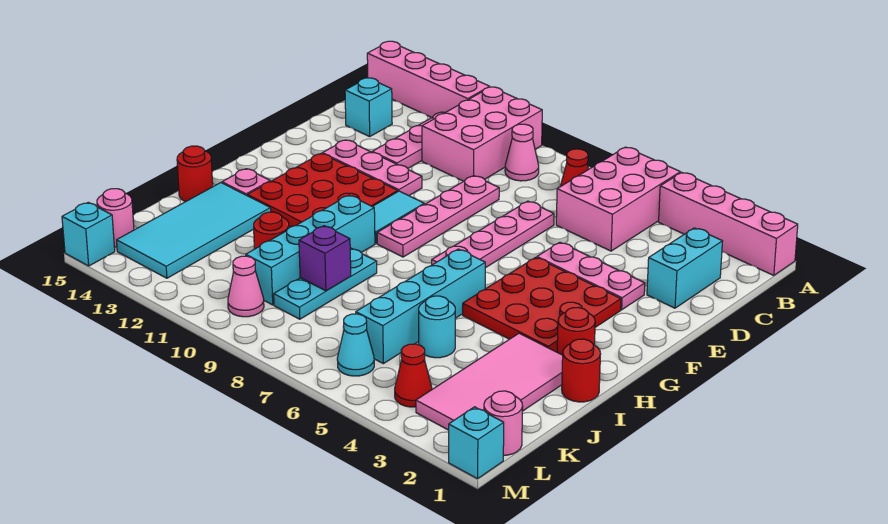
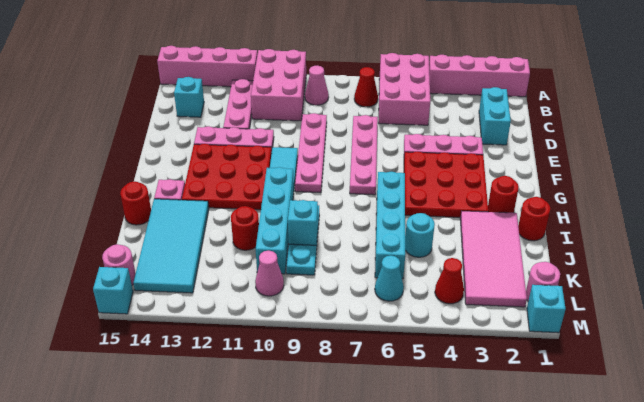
purple brick J9 level 2 -> cyan brick J9 level 2

